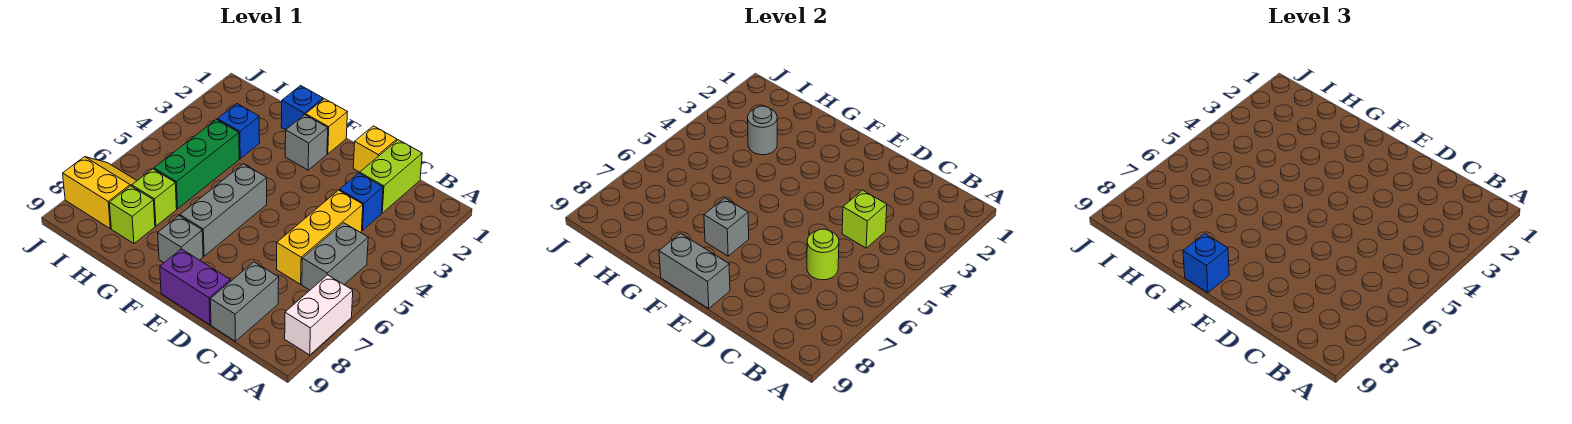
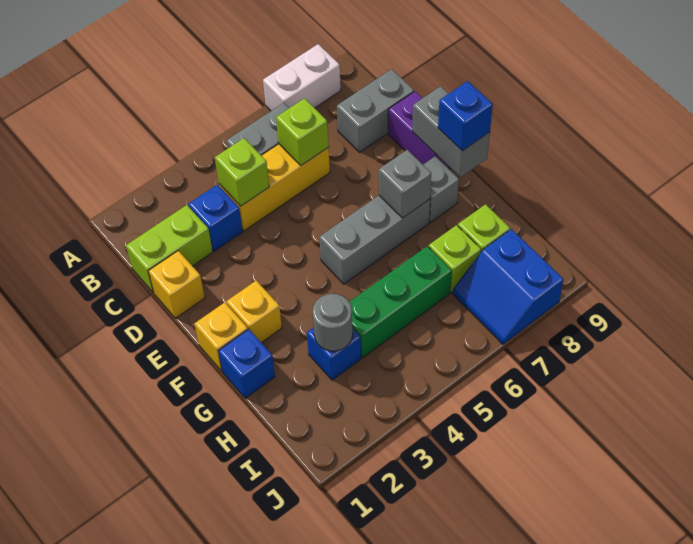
lime round brick C6 level 2 -> lime brick C6 level 2
grey brick F2 level 1 -> yellow brick F2 level 1
yellow slope I7:J8 level 1 top 8 -> blue slope I7:J8 level 1 top 8

